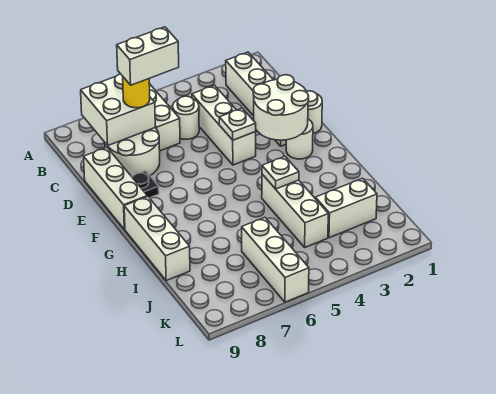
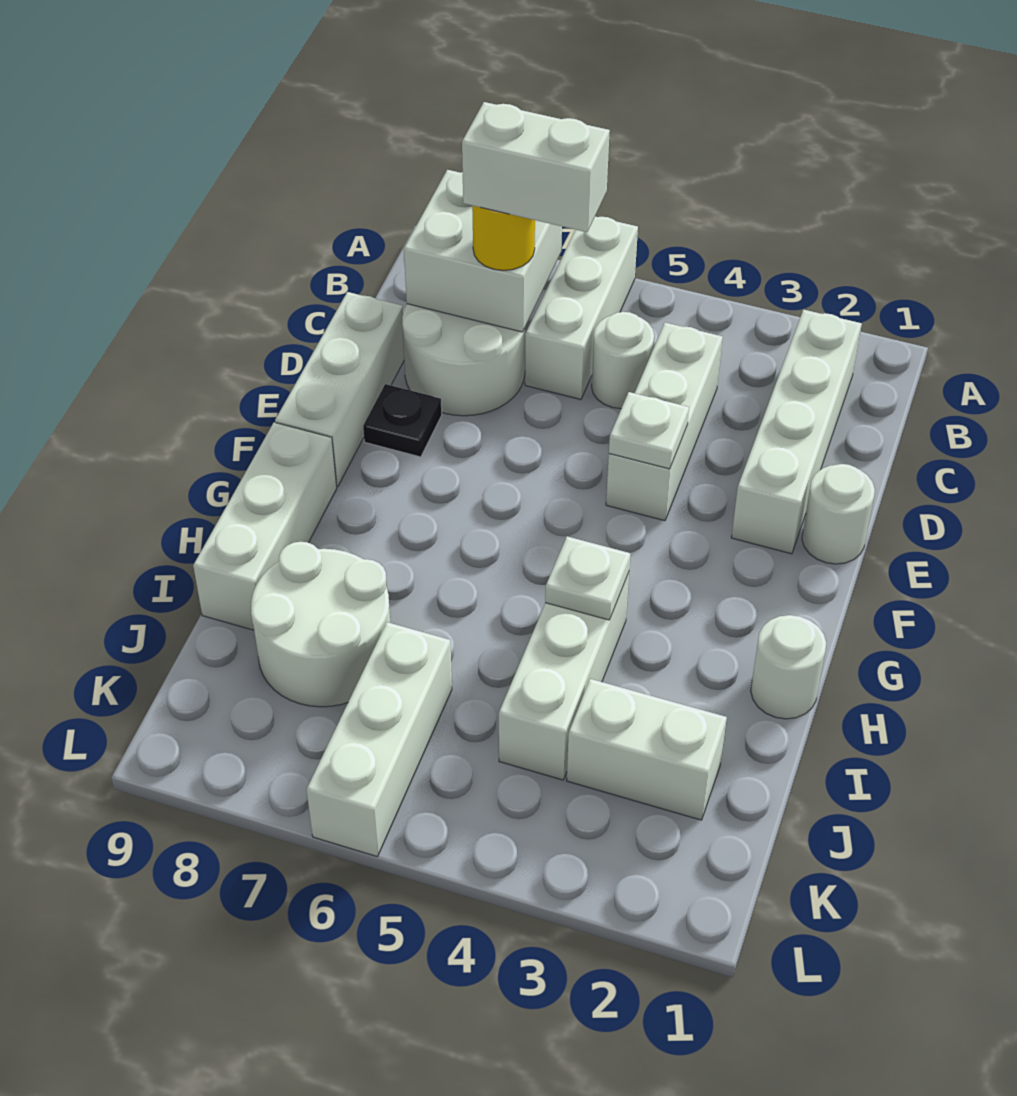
white round brick E2:F3 level 2 -> white round brick I7:J8 level 1
white round brick F2 level 1 -> white round brick H1 level 1

